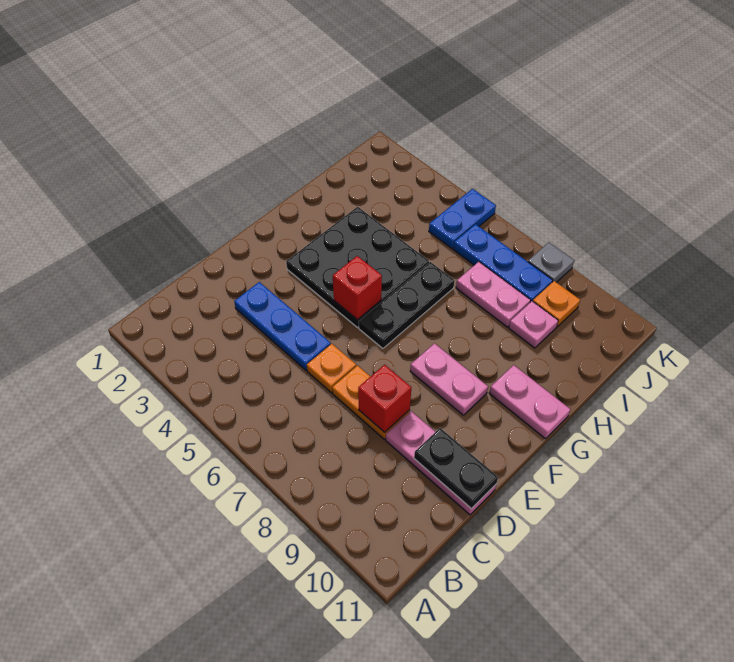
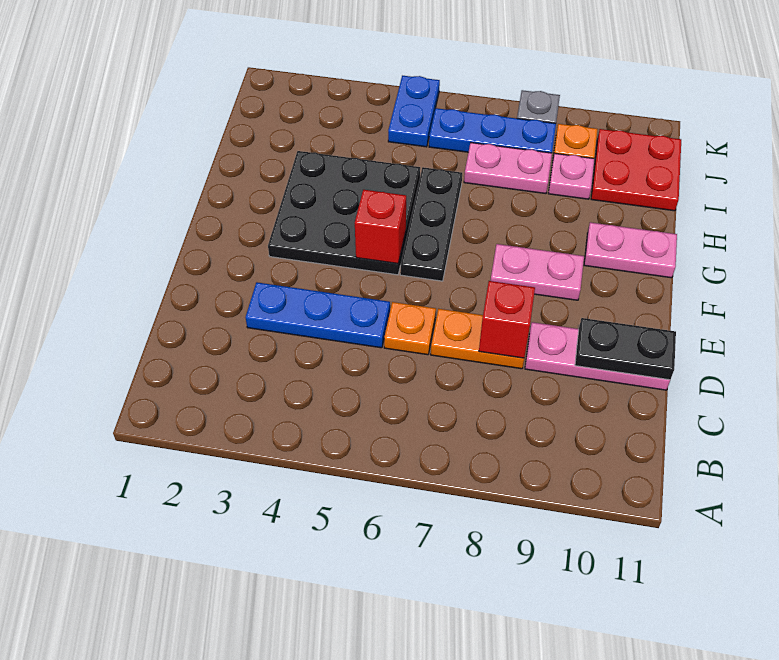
none -> red plate I10:J11 level 1

